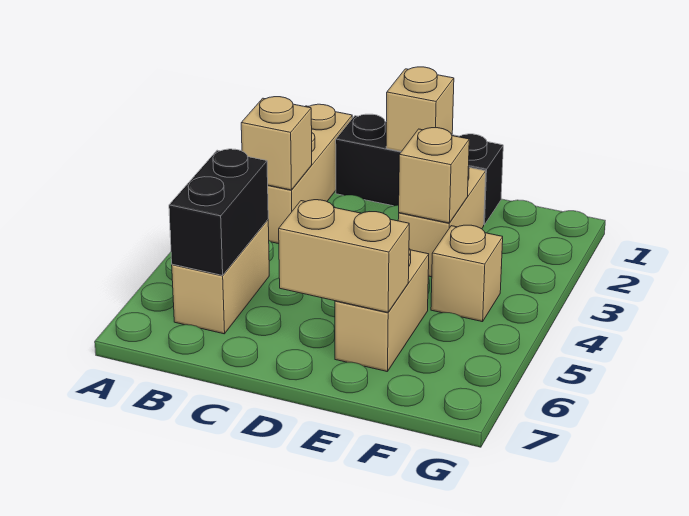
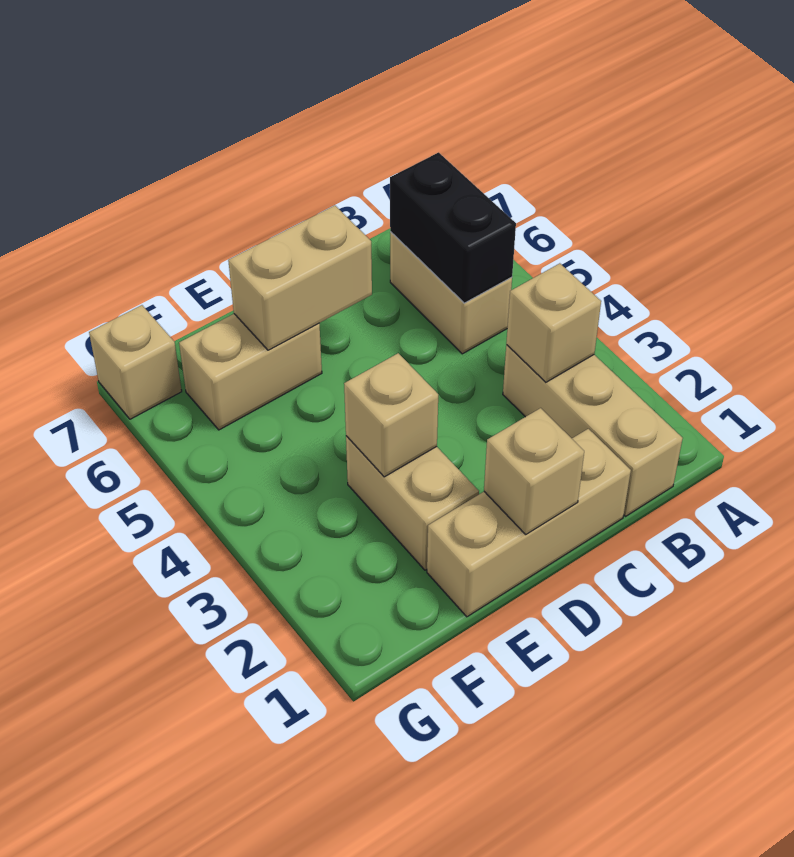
black brick C1:E1 level 1 -> tan brick C1:E1 level 1
tan brick E5:E6 level 1 -> tan brick E6:F6 level 1
tan brick F4 level 1 -> tan brick G7 level 1

